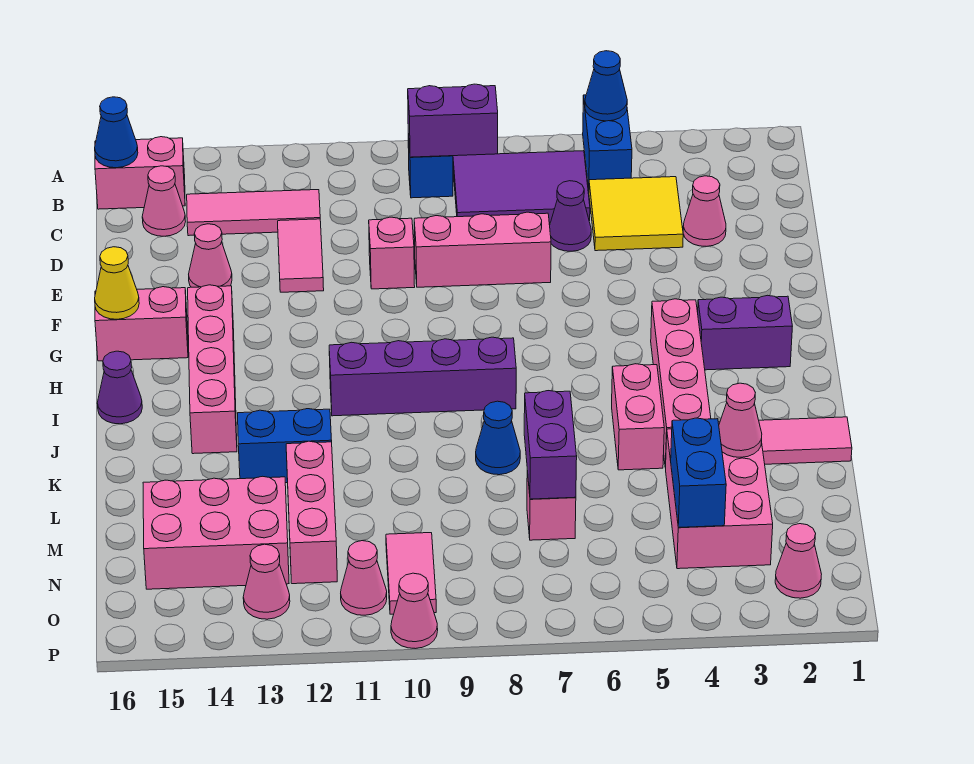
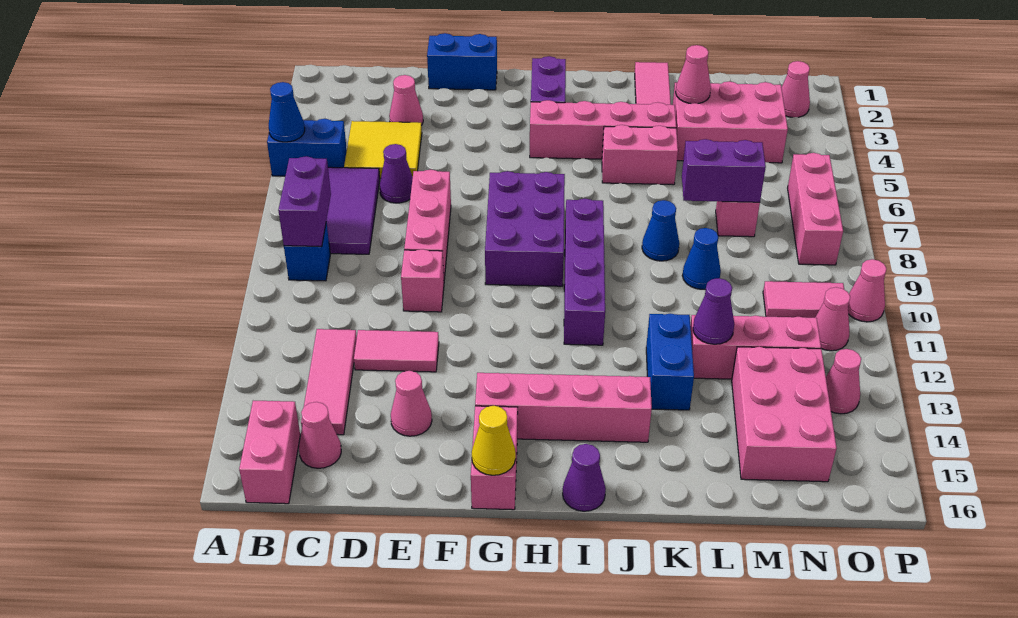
blue cone B16 level 2 -> blue cone L9 level 1
none -> purple brick G7:H9 level 1
none -> purple cone L12 level 2
blue brick M4:N4 level 2 -> blue brick E1:F1 level 1
none -> pink brick O6:O8 level 1

